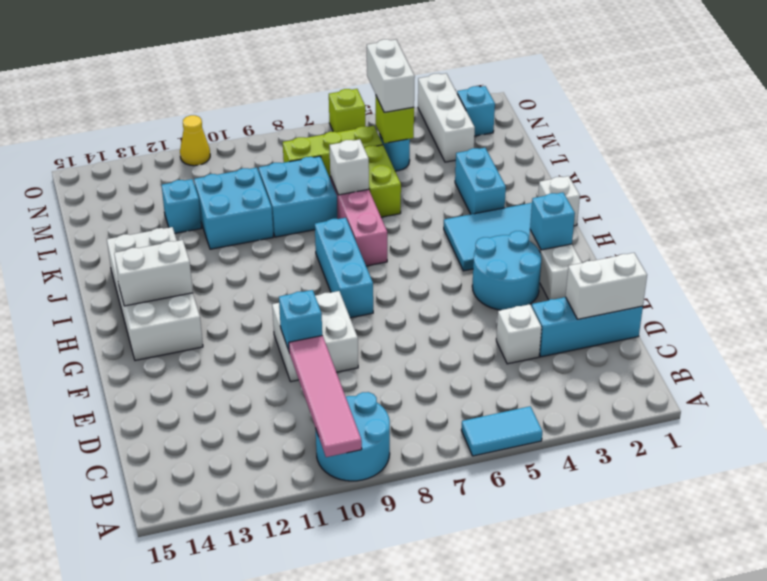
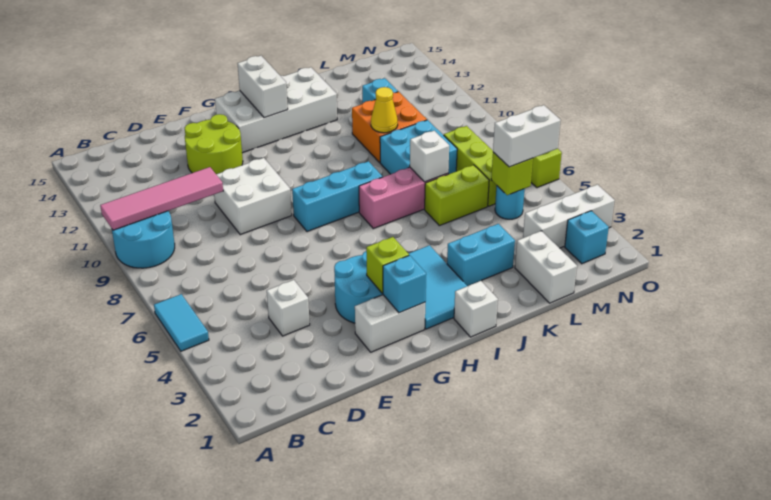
cyan brick D1:D3 level 1 -> none
white brick D1:D2 level 2 -> white brick L1:L2 level 1
cyan brick E10 level 2 -> none
none -> lime round brick E12:F13 level 1
none -> lime brick G3 level 2
cyan brick K10:L11 level 1 -> orange brick K10:L11 level 1
yellow cone O11 level 1 -> yellow cone K10 level 2

